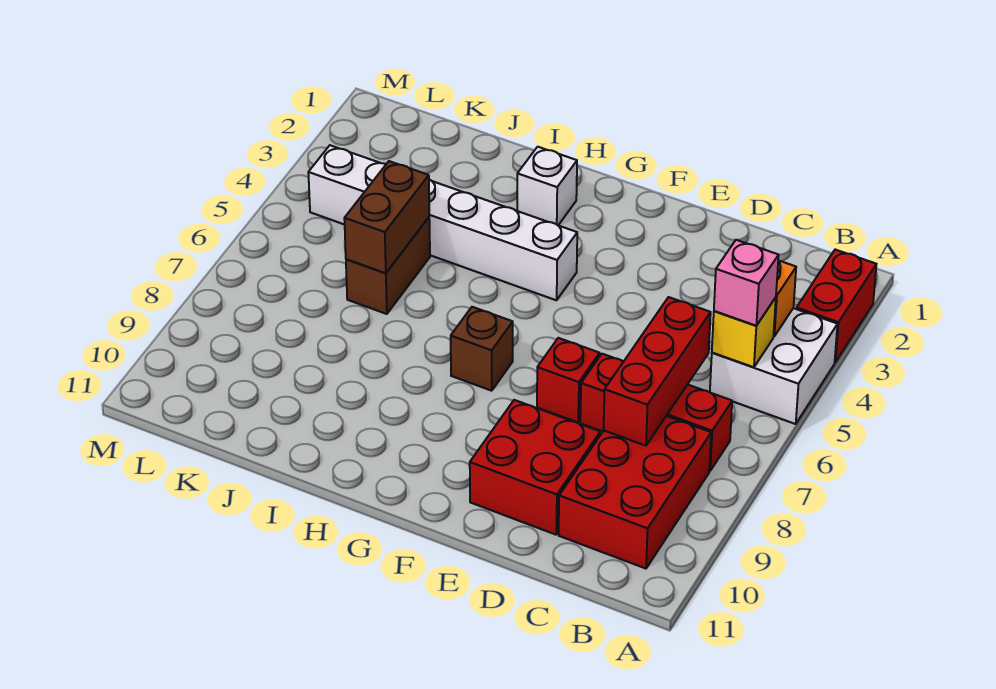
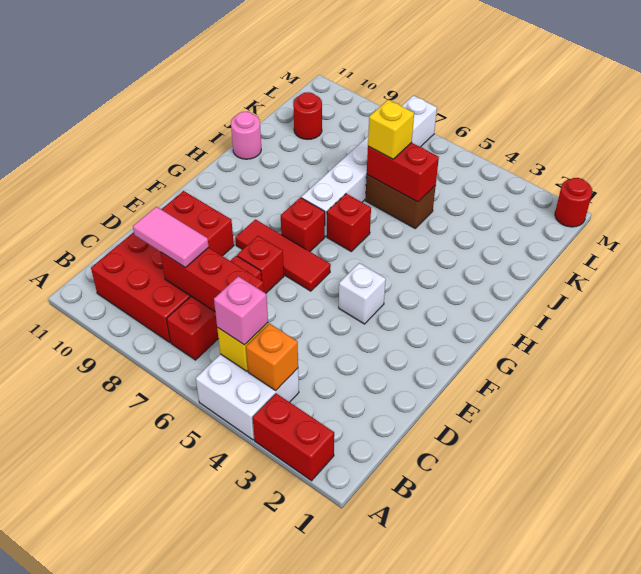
none -> pink tile C8:C9 level 3
none -> red tile F6:F8 level 1
white brick G4:L4 level 1 -> white brick H7:M7 level 1
brown brick G7 level 1 -> red brick G7 level 1
white brick H2 level 1 -> white brick F4 level 1
none -> red brick H6 level 1
none -> pink round brick I11 level 1
brown brick J5:J6 level 2 -> red brick J5:J6 level 2
none -> yellow brick J6 level 3
none -> red round brick K10 level 1
none -> red round brick M1 level 1

